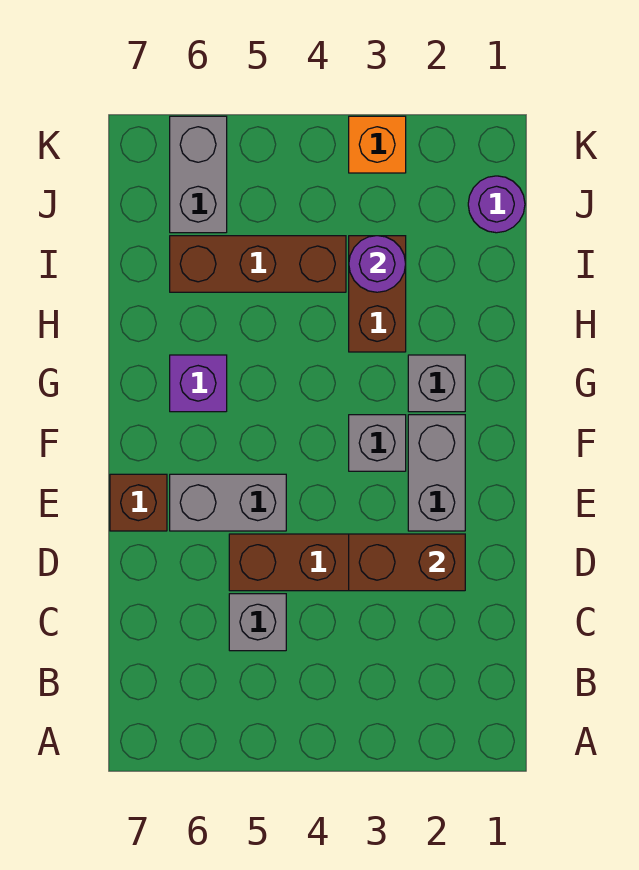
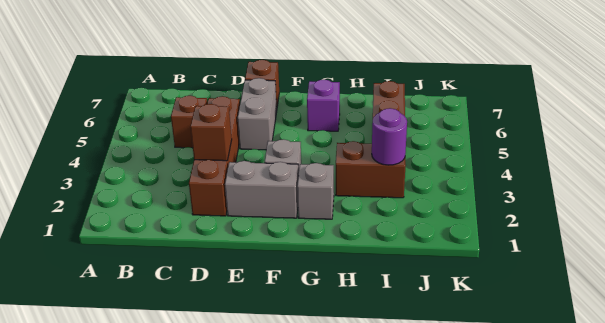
grey brick C5 level 1 -> brown brick C5 level 1
brown brick D2:D3 level 2 -> brown brick D3 level 2
purple round brick J1 level 1 -> none
grey brick J6:K6 level 1 -> none
orange brick K3 level 1 -> none

